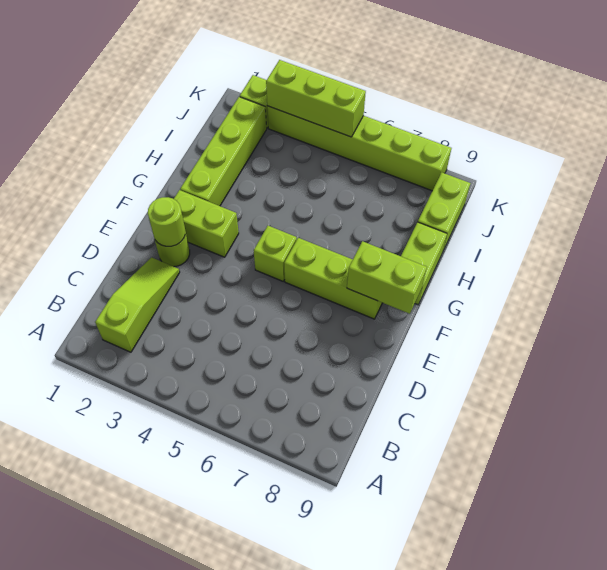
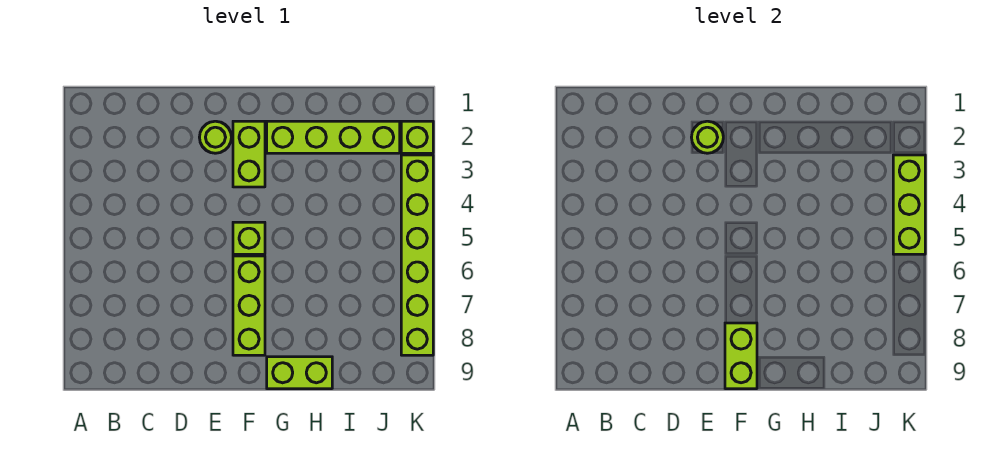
lime slope B2:D2 level 1 top B -> none
lime brick I9:J9 level 1 -> none

